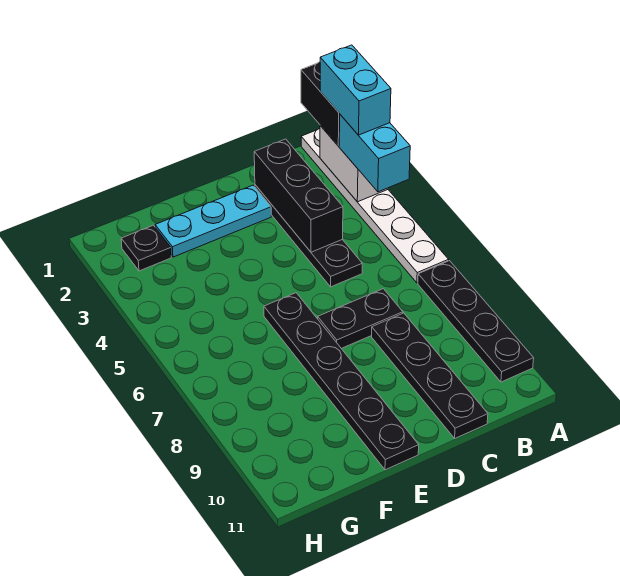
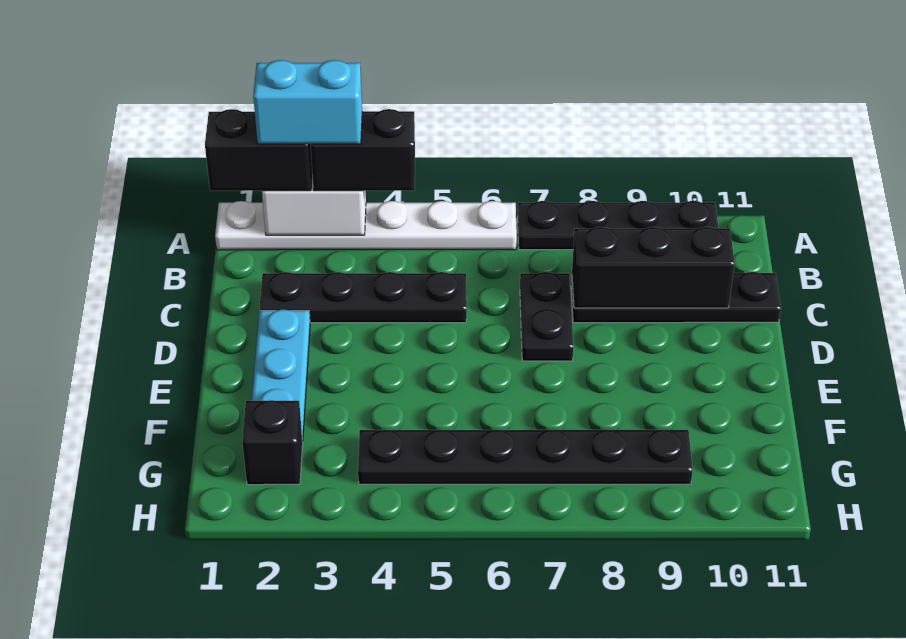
cyan brick A3:A4 level 3 -> black brick A3:A4 level 3
black brick C2:C4 level 2 -> black brick C8:C10 level 2
black plate E6:E11 level 1 -> black plate G4:G9 level 1
black plate G2 level 1 -> black brick G2 level 1

